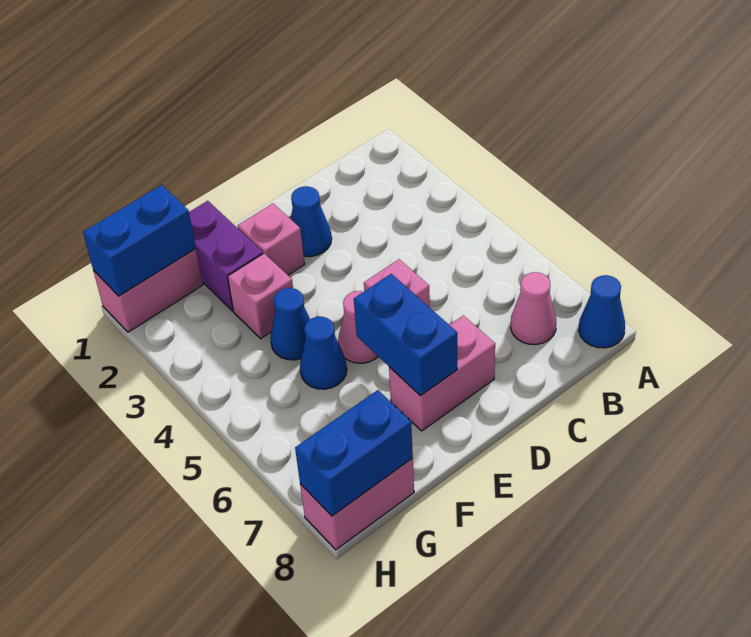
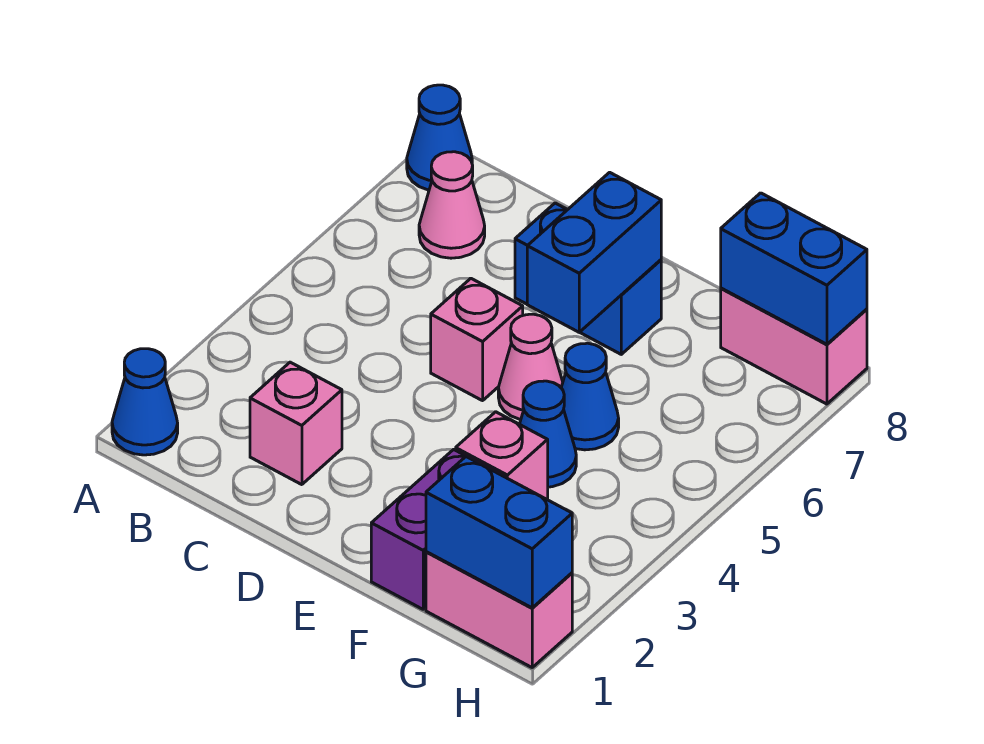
blue cone D2 level 1 -> blue cone A1 level 1
pink brick D7:E7 level 1 -> blue brick D7:E7 level 1
pink brick E2 level 1 -> pink brick C2 level 1

